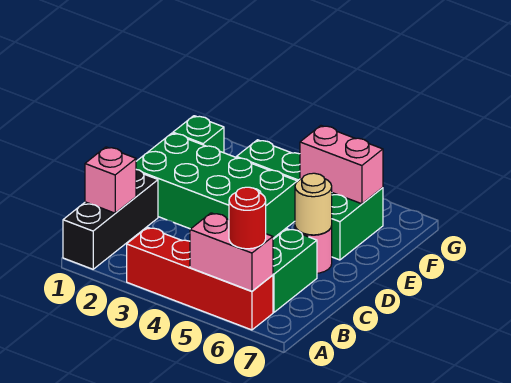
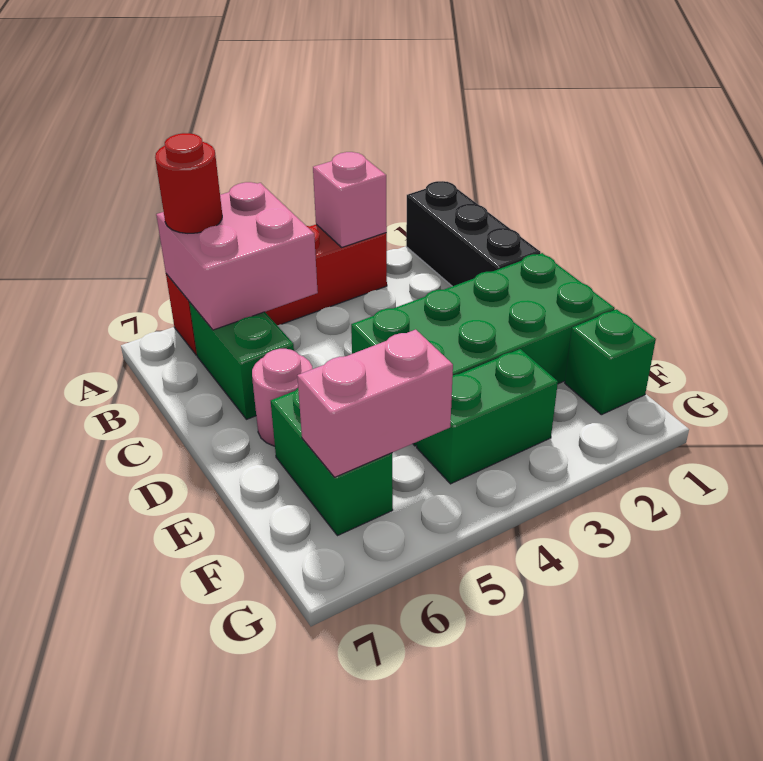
pink brick A5:A6 level 2 -> pink brick A5:B6 level 2
pink brick B1 level 2 -> pink brick A3 level 2
tan round brick D6 level 2 -> none

